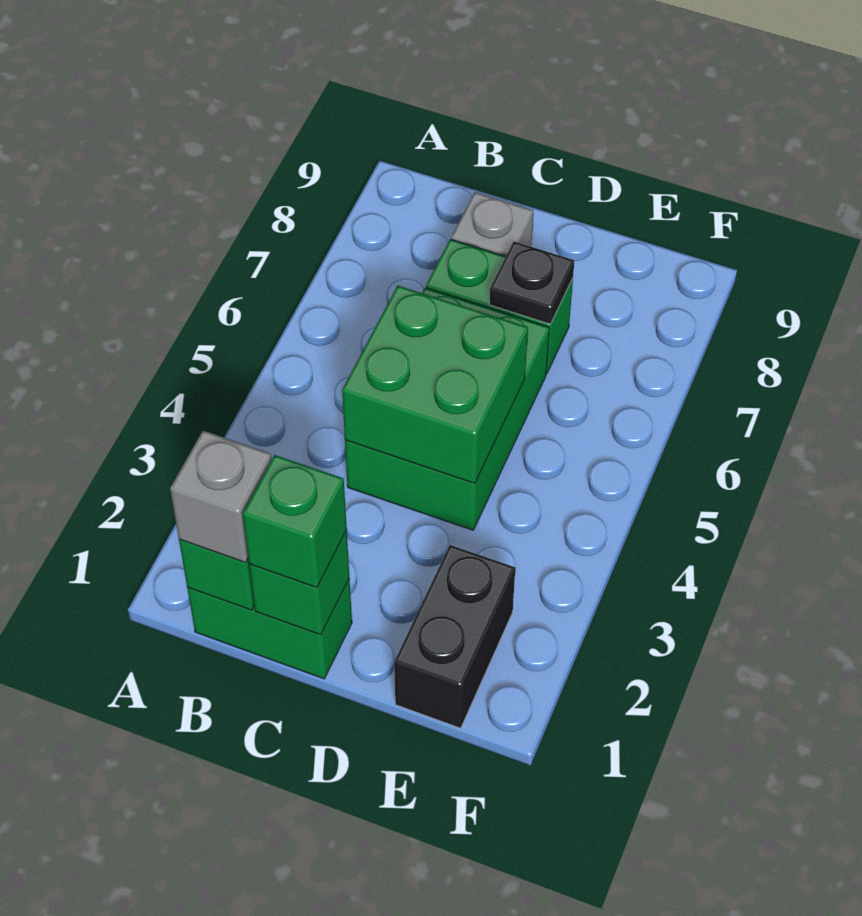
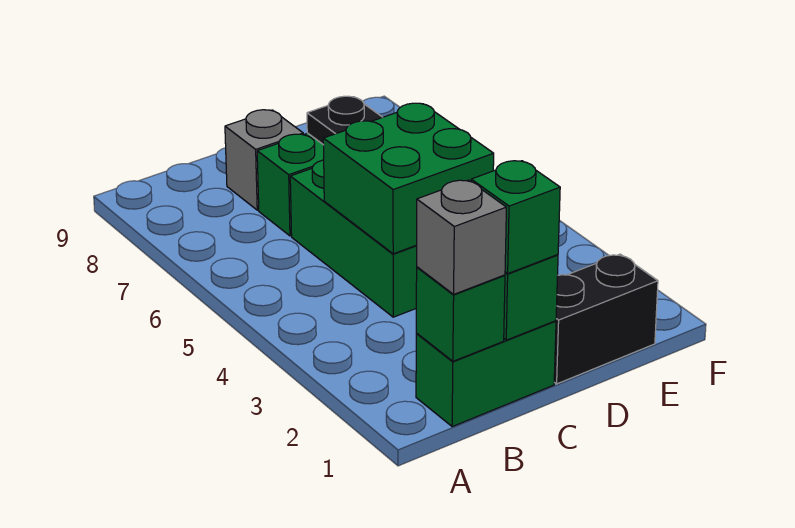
black brick E1:E2 level 1 -> black brick D1:E1 level 1

